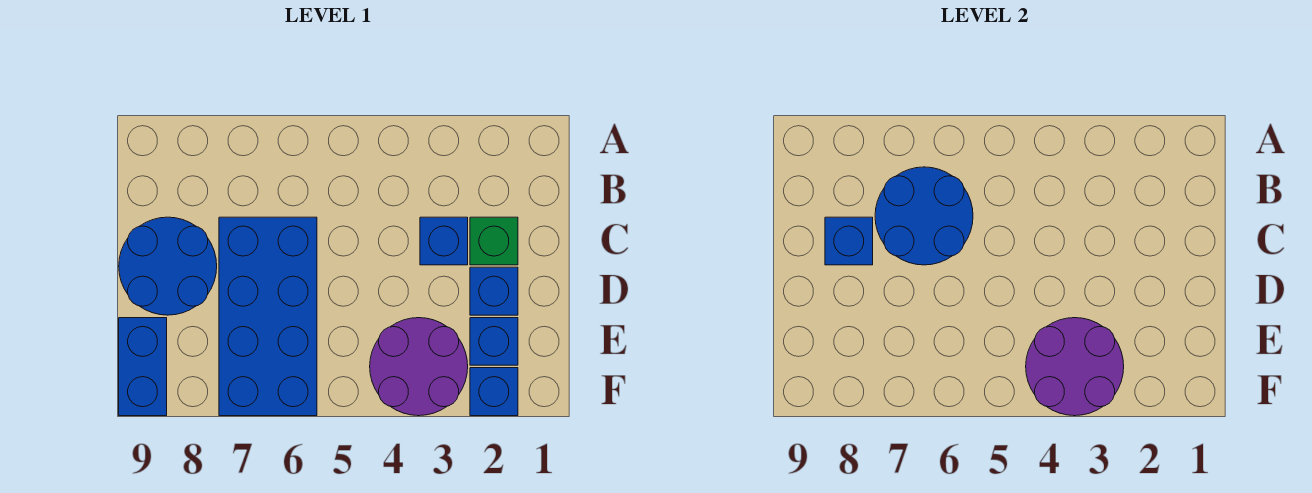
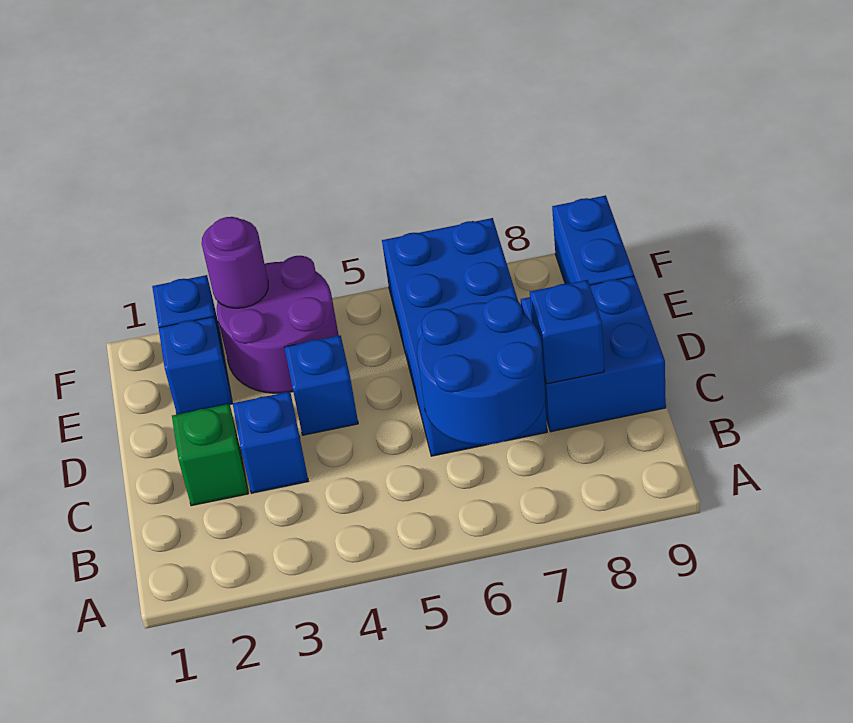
blue round brick C8:D9 level 1 -> blue brick C8:D9 level 1
blue brick D2 level 1 -> blue brick D4 level 1
purple round brick E3:F4 level 2 -> purple round brick F3 level 2

